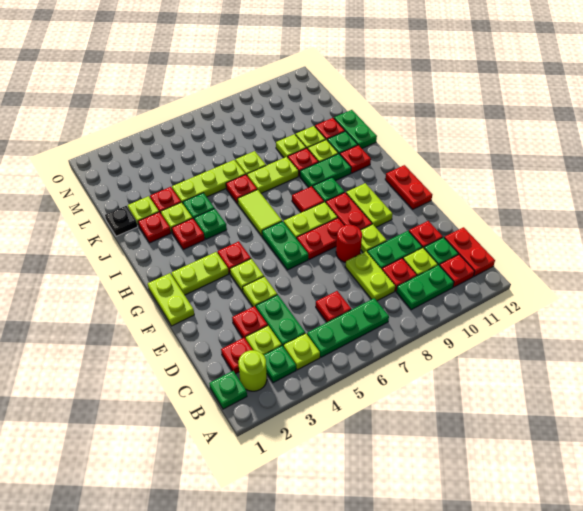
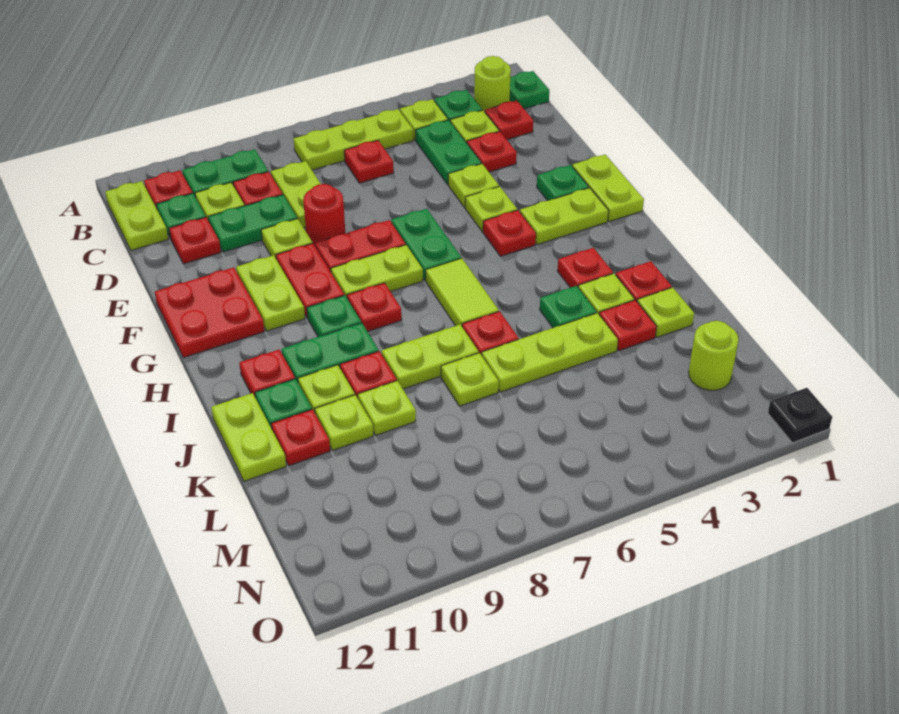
green plate B5:B7 level 1 -> lime plate B5:B7 level 1
red plate B12:C12 level 1 -> lime plate B12:C12 level 1
red plate F12:G12 level 1 -> red plate F11:G12 level 1
red tile H8 level 1 -> red plate H8 level 1
green plate I4 level 1 -> green plate F2 level 1
green plate J12:K12 level 1 -> lime plate J12:K12 level 1
black plate K1 level 1 -> black plate O1 level 1
none -> lime round brick M2 level 1

